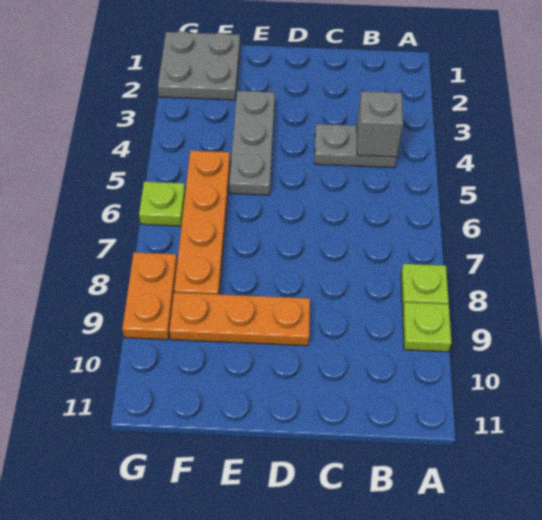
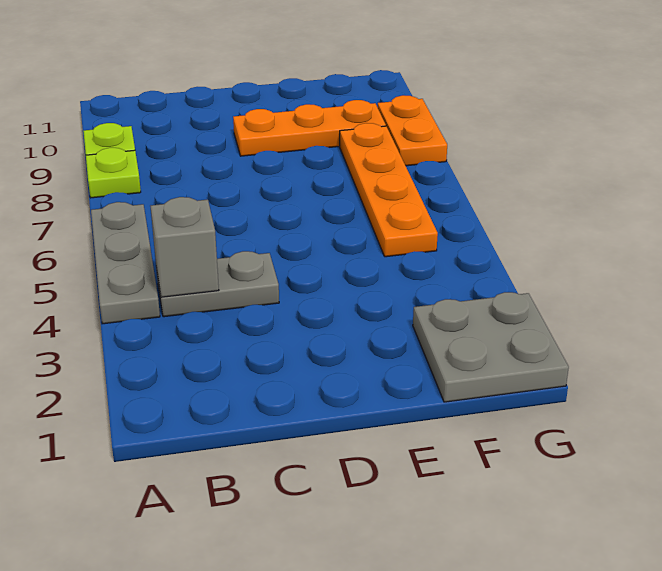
grey plate E3:E5 level 1 -> grey plate A4:A6 level 1
lime plate G6 level 1 -> none

